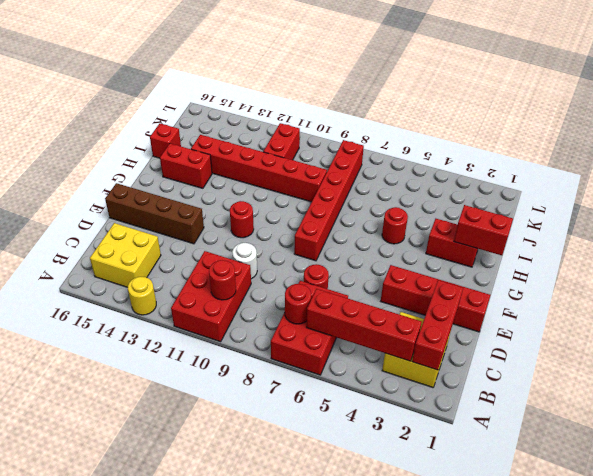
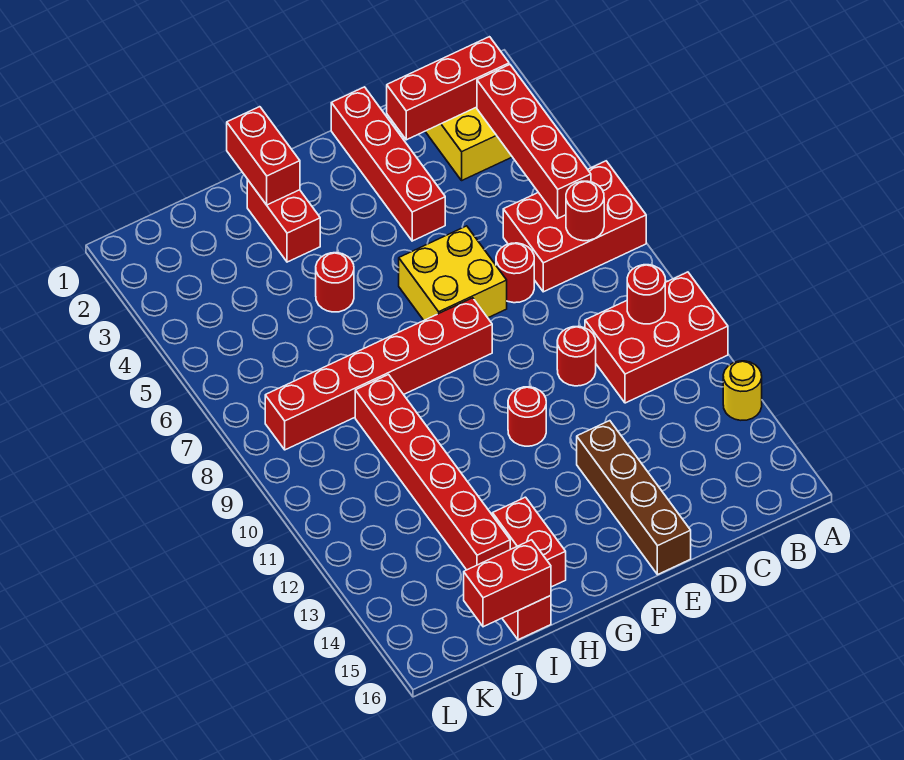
yellow brick B14:C15 level 1 -> yellow brick E6:F7 level 1
white round brick D10 level 1 -> red round brick D10 level 1
red brick J11:K11 level 1 -> red brick I16:J16 level 2

